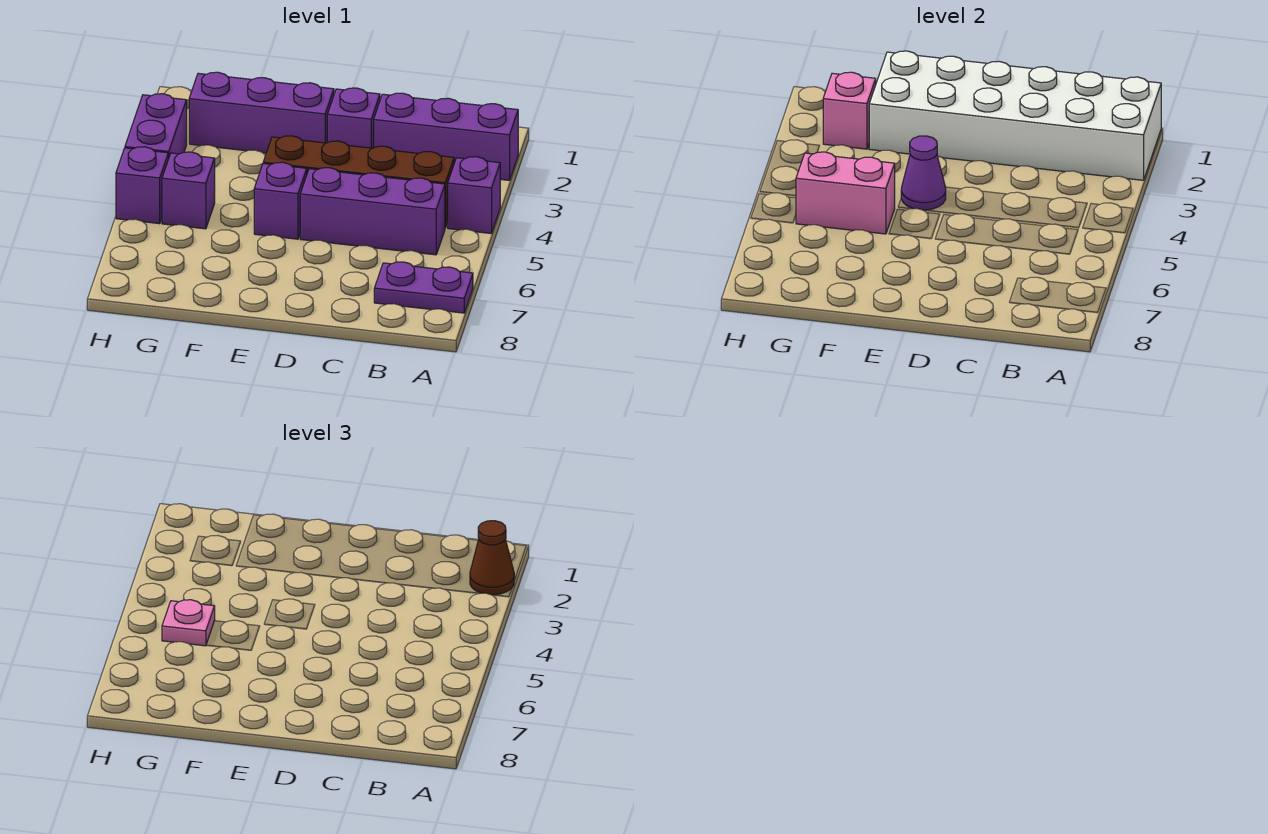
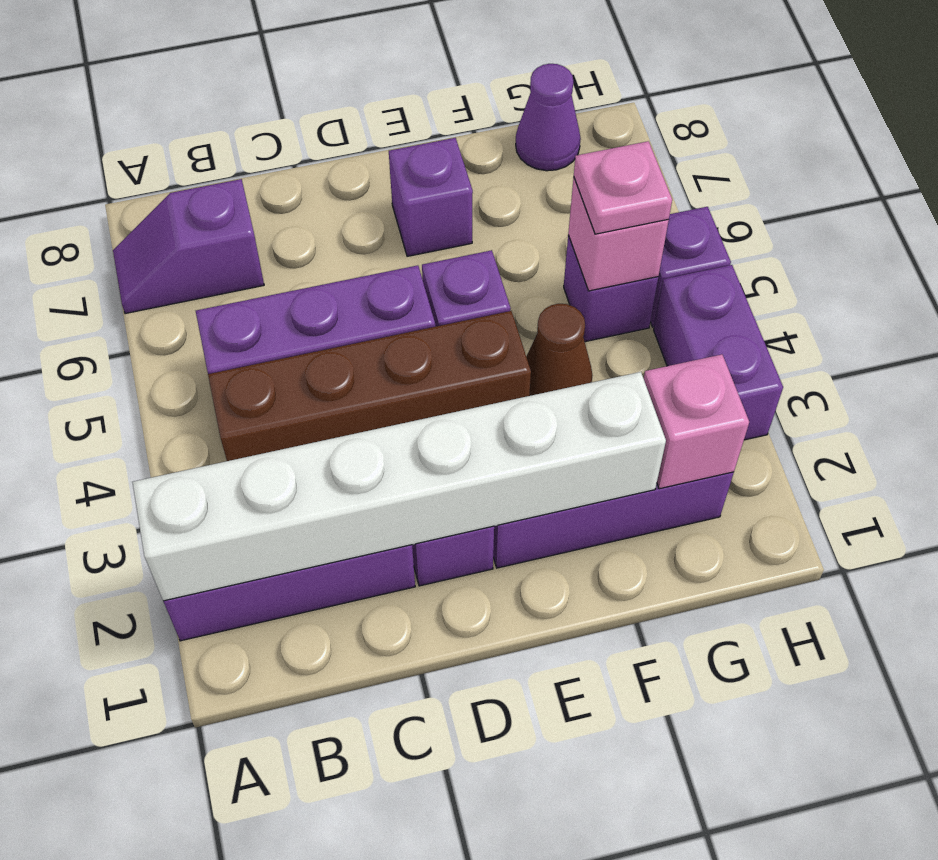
white brick A1:F2 level 2 -> white brick A2:F2 level 2
brown cone A2 level 3 -> brown cone F4 level 1
purple brick A4 level 1 -> purple brick E7 level 1
purple plate A7:B7 level 1 -> purple slope A7:B7 level 1 top B
purple cone E4 level 2 -> purple cone G8 level 1
pink brick F5:G5 level 2 -> pink brick G5 level 2

